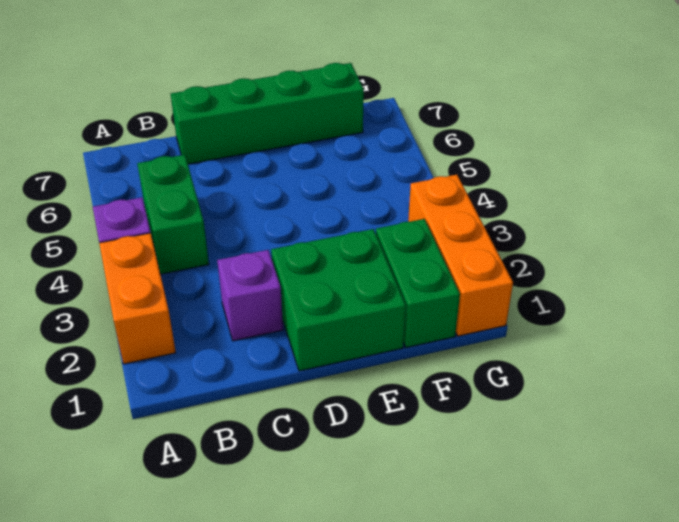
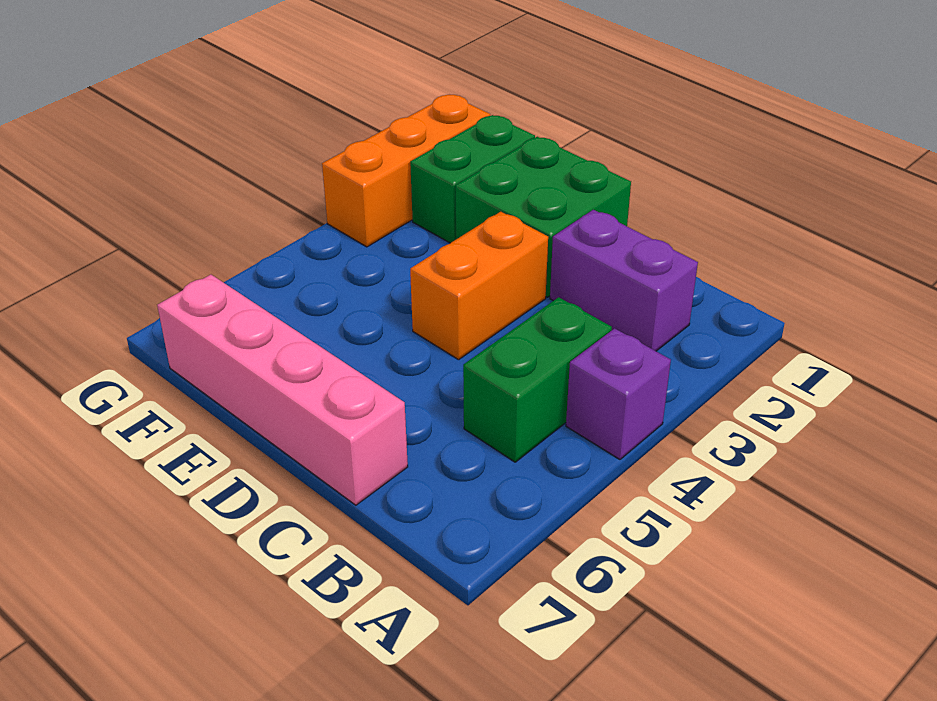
orange brick A2:A3 level 1 -> orange brick D3:D4 level 1
purple brick C2 level 1 -> purple brick B2:C2 level 1
green brick C7:F7 level 1 -> pink brick C7:F7 level 1

